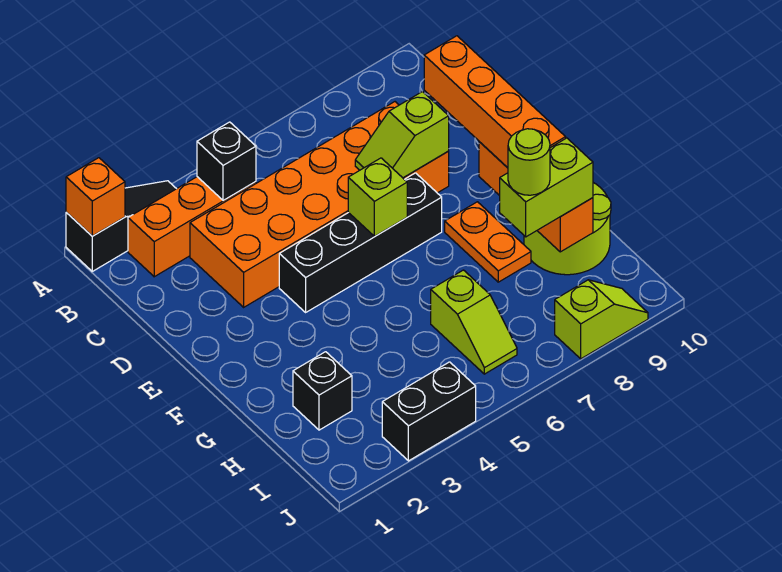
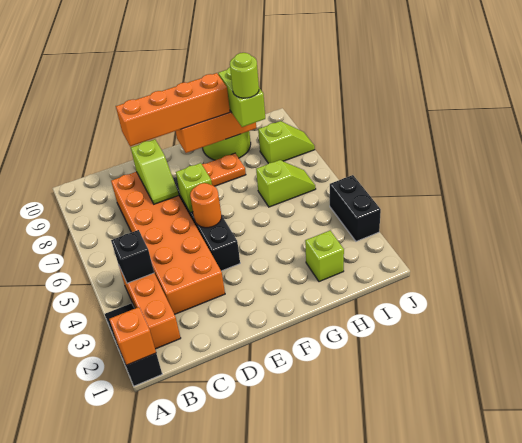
none -> orange round brick E5 level 2
black brick H2 level 1 -> lime brick H2 level 1
lime slope J8:J9 level 1 top 8 -> lime slope I8:J8 level 1 top I

